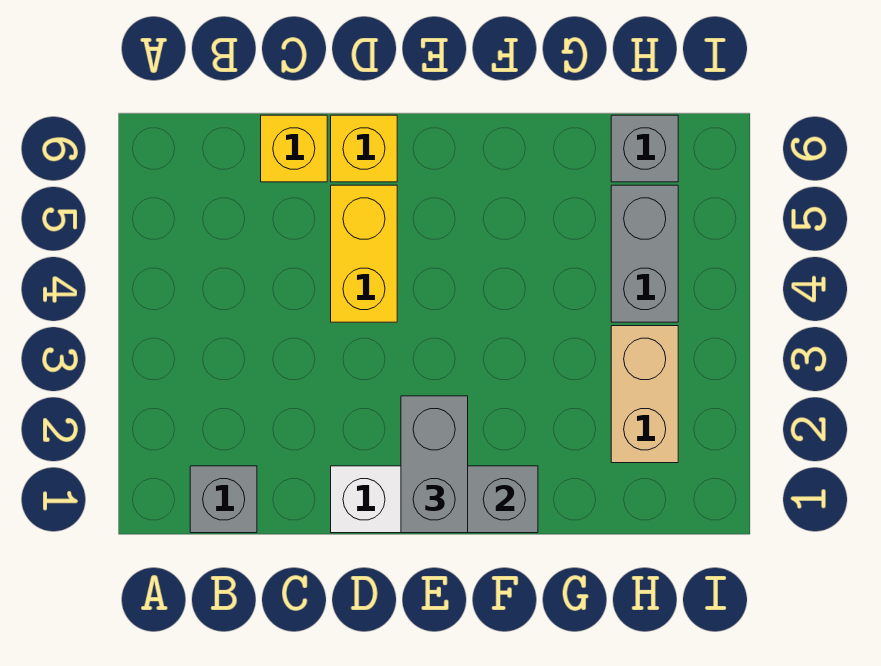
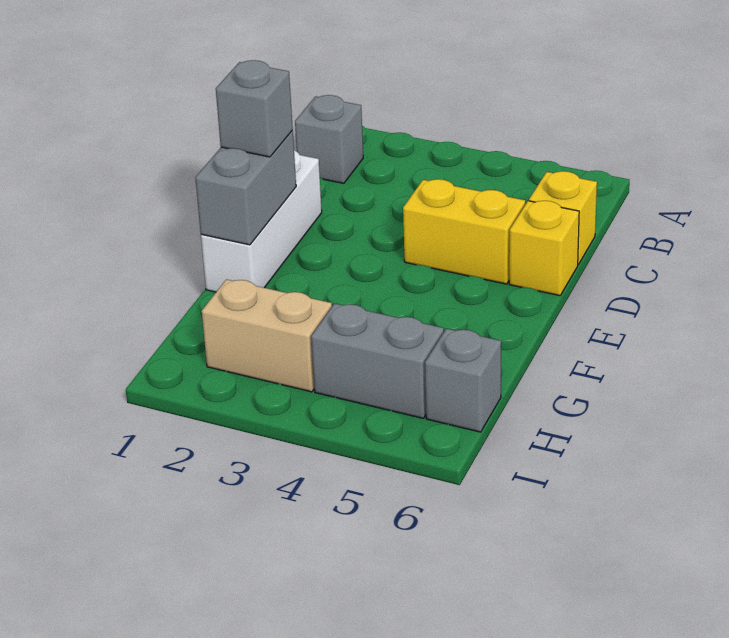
grey brick E1:E2 level 3 -> grey brick E1 level 3

